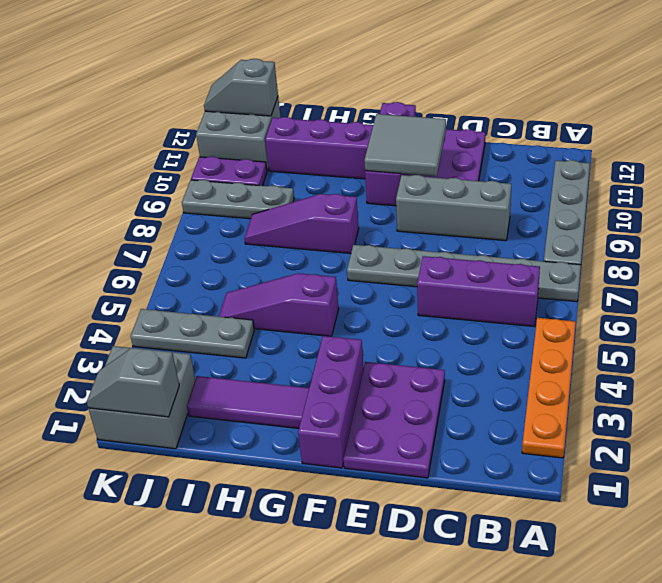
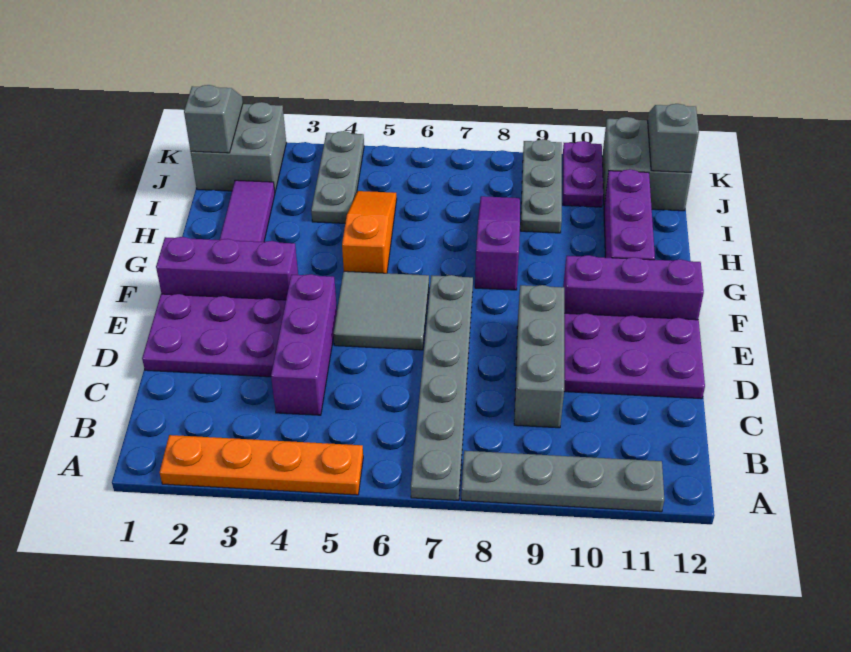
purple brick B6:D6 level 1 -> purple brick C4:E4 level 1
grey tile E10:F11 level 2 -> grey tile E5:F6 level 1
purple slope G5:I5 level 1 top G -> orange slope G5:I5 level 1 top G

